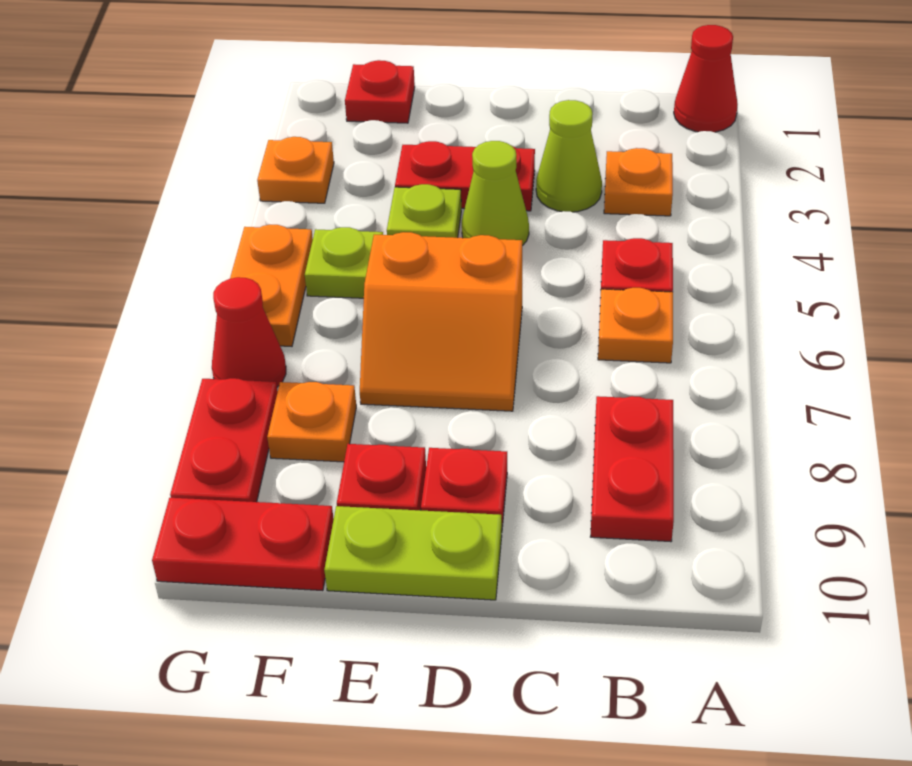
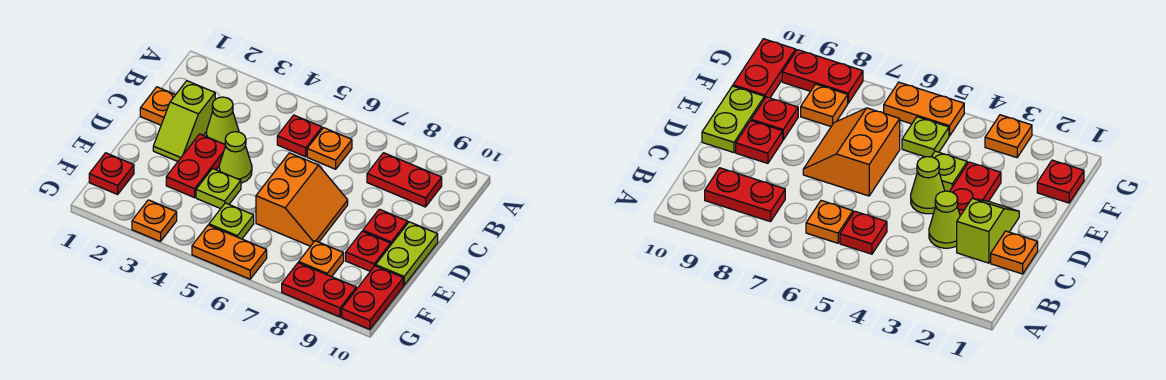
red cone A1 level 1 -> none
orange plate B3 level 1 -> orange plate C1 level 1
none -> lime slope C2:D2 level 1 top C
red cone G7 level 1 -> none

